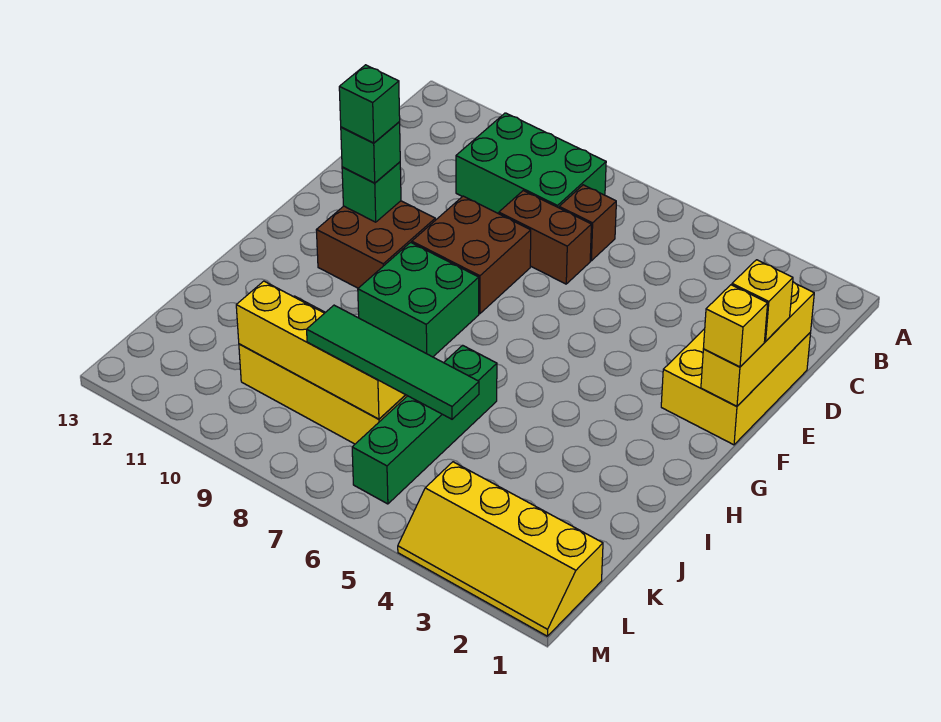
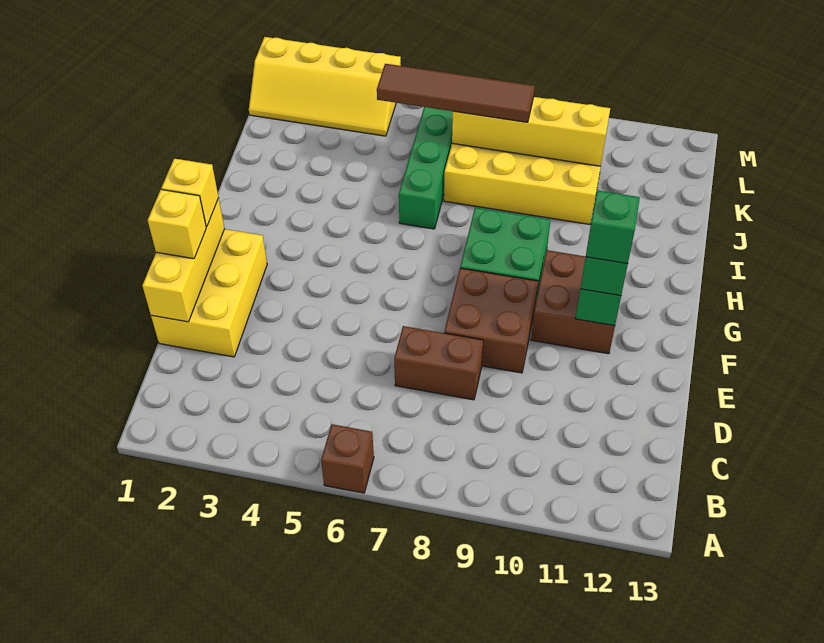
green brick B8:C10 level 1 -> none
brown brick C7 level 1 -> brown brick A6 level 1
green tile K5:K8 level 3 -> brown tile K5:K8 level 3
yellow slope L1:M4 level 1 top L -> yellow slope L1:M4 level 1 top M

